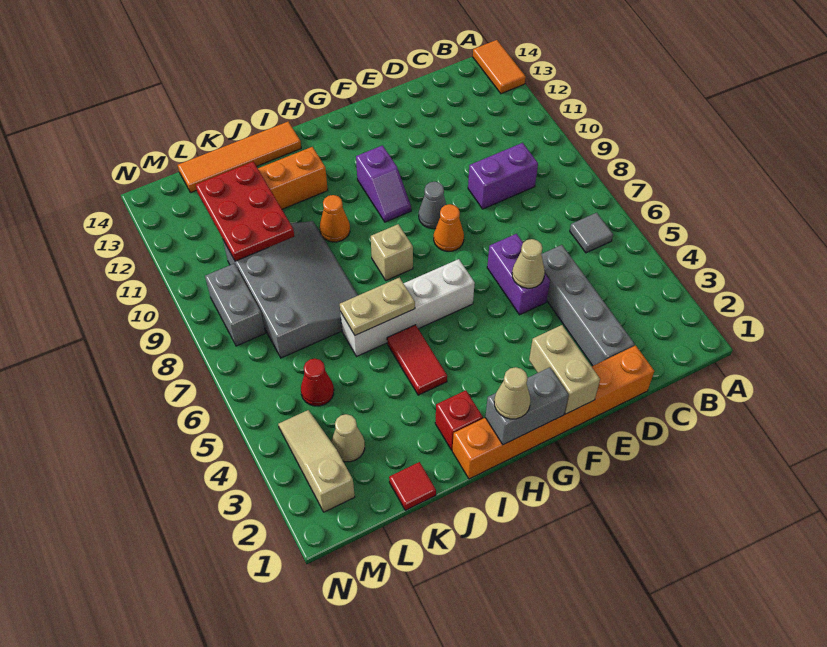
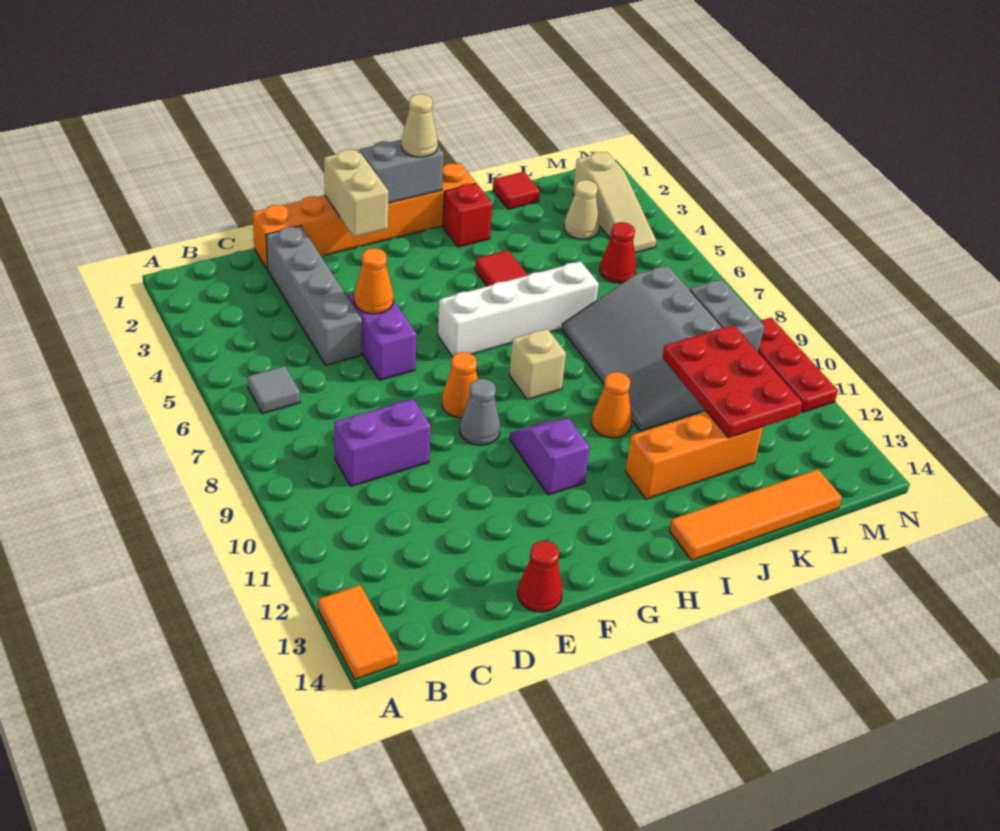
tan cone E5 level 2 -> orange cone E5 level 2
none -> red cone E14 level 1
tan plate I6:J6 level 2 -> none
none -> red plate N9:N11 level 1

